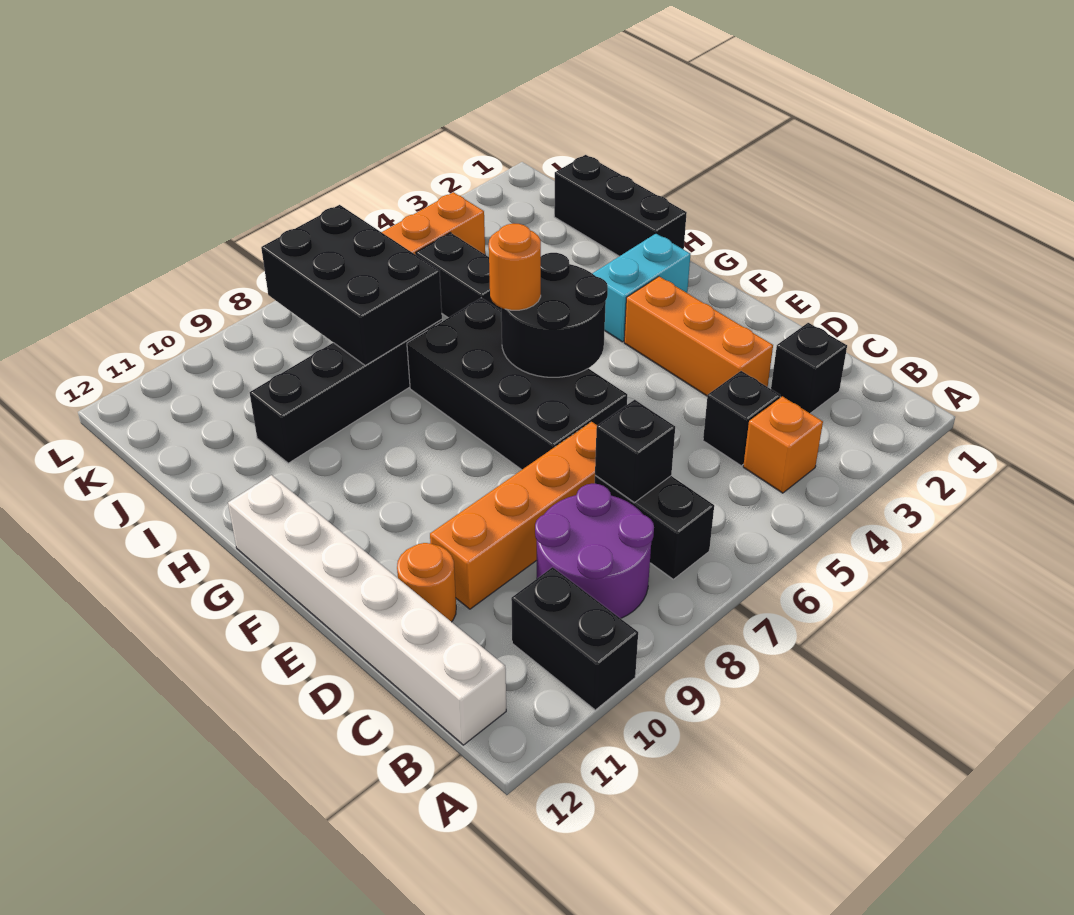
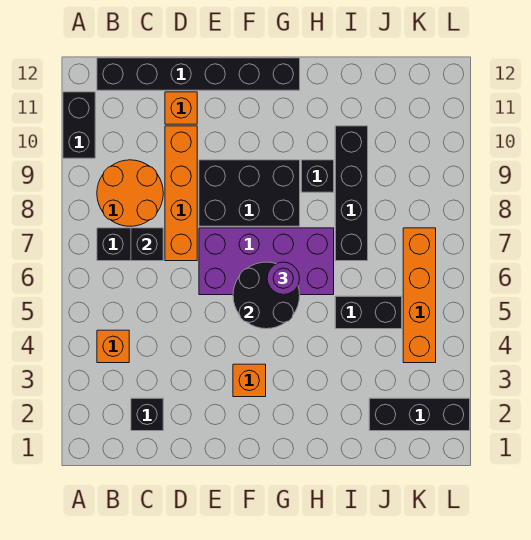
black brick A10:B10 level 1 -> black brick A10:A11 level 1
purple round brick B8:C9 level 1 -> orange round brick B8:C9 level 1
white brick B12:G12 level 1 -> black brick B12:G12 level 1
black brick C4 level 1 -> black brick H9 level 1
orange brick D3:F3 level 1 -> orange brick F3 level 1
orange round brick D11 level 1 -> orange brick D11 level 1
black brick E6:H7 level 1 -> purple brick E6:H7 level 1
cyan brick G2:G3 level 1 -> none
orange round brick G6 level 3 -> purple round brick G6 level 3
black brick H1:J1 level 1 -> black brick J2:L2 level 1
black brick I7:K8 level 2 -> black brick E8:G9 level 1

